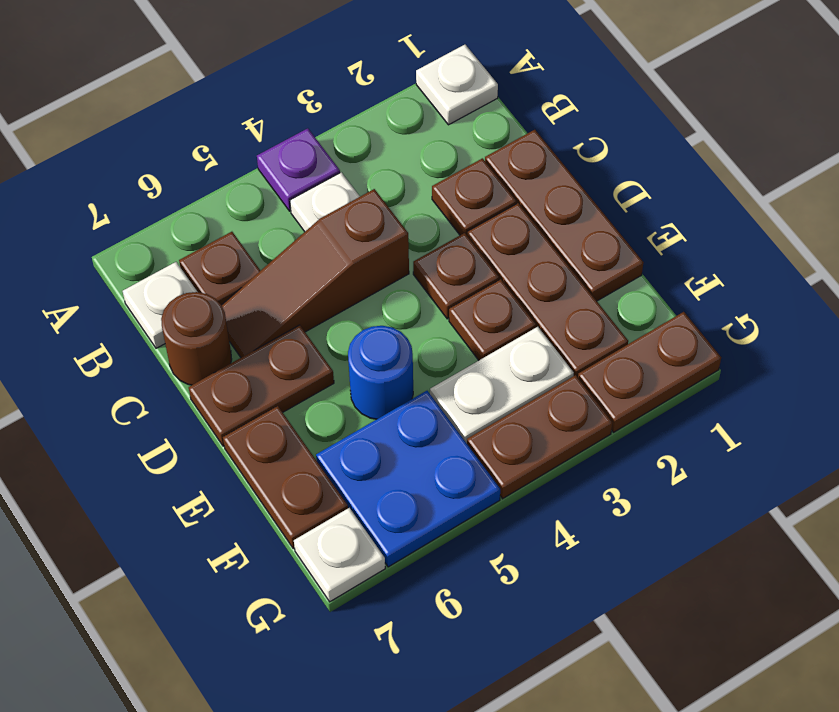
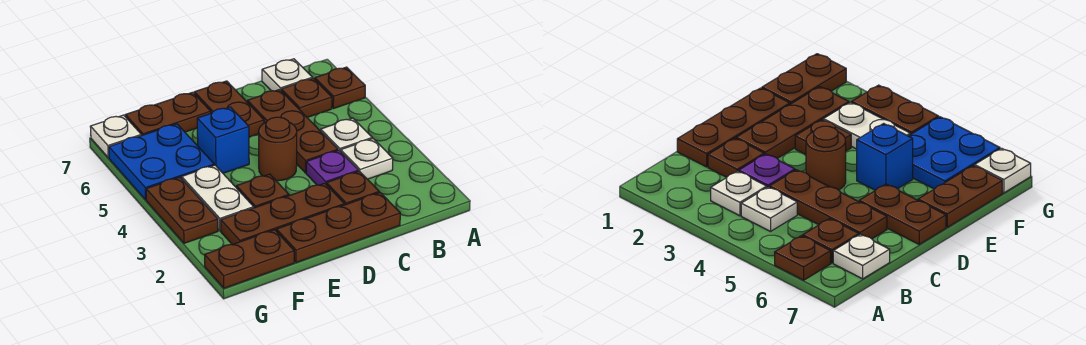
white plate A1 level 1 -> white plate B3 level 1
purple plate A4 level 1 -> purple plate C3 level 1
brown slope C4:C6 level 1 top 4 -> brown plate C4:C6 level 1
brown round brick C7 level 1 -> brown round brick D4 level 1
brown plate D3 level 1 -> brown plate A6 level 1
blue round brick E5 level 1 -> blue brick E5 level 1
brown plate G1:G2 level 1 -> brown plate F1:G1 level 1

